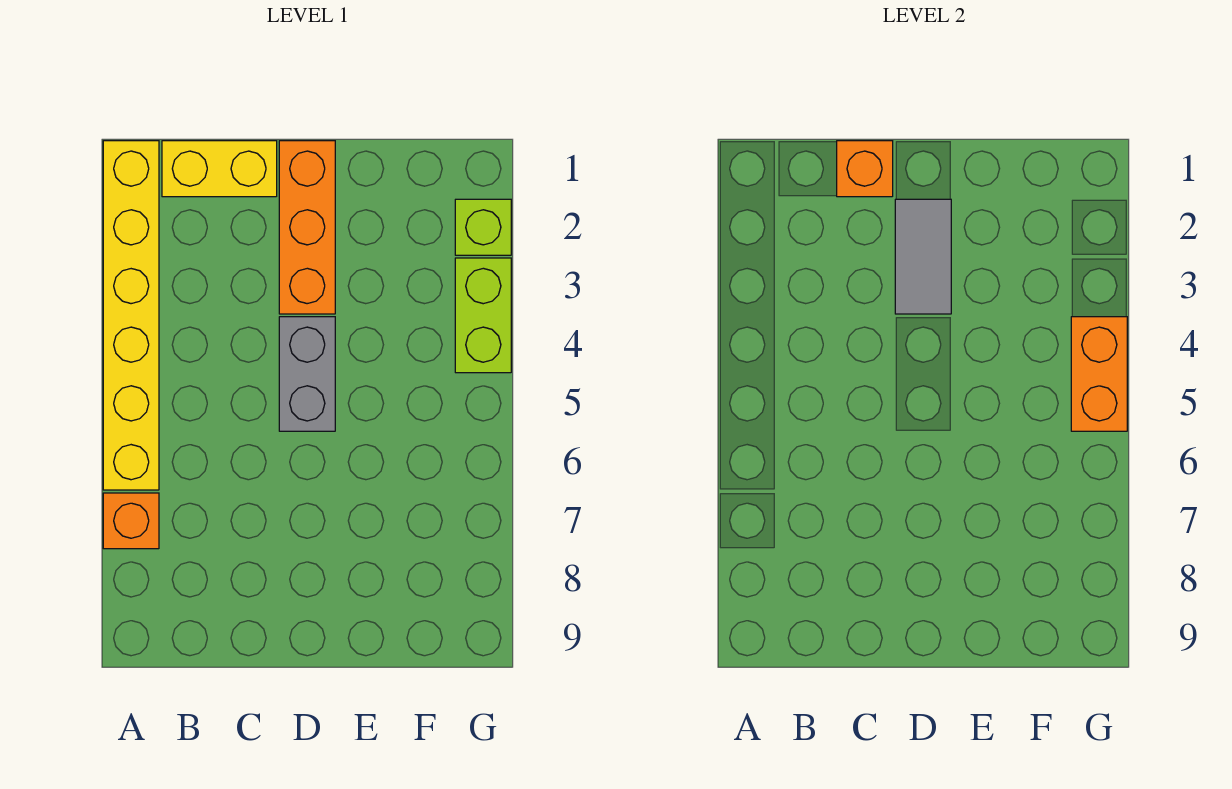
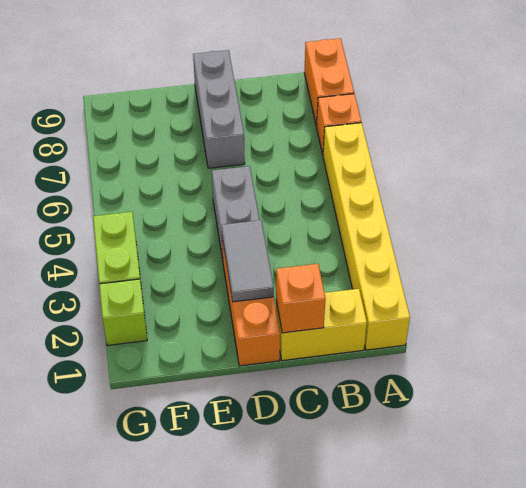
none -> grey brick D7:D9 level 1
orange brick G4:G5 level 2 -> orange brick A8:A9 level 1

